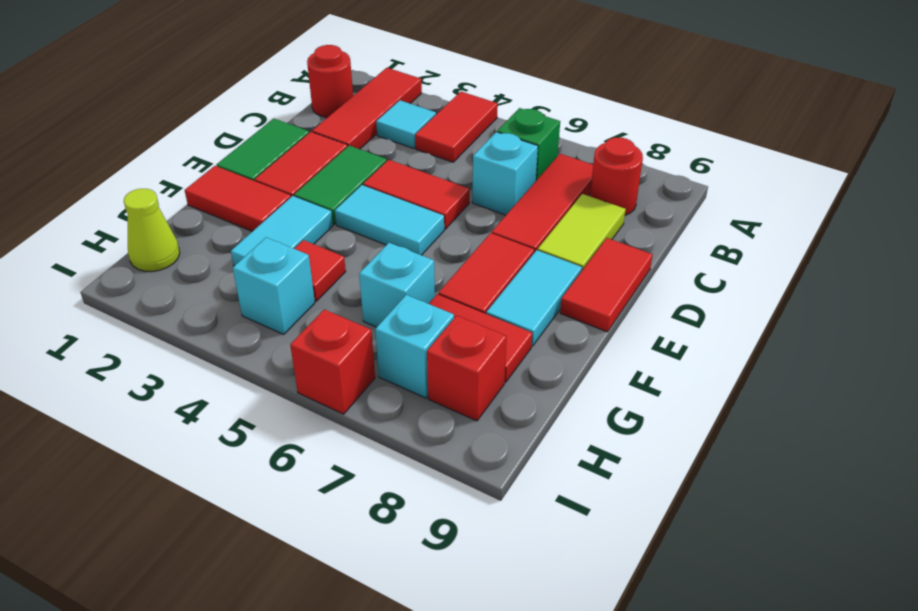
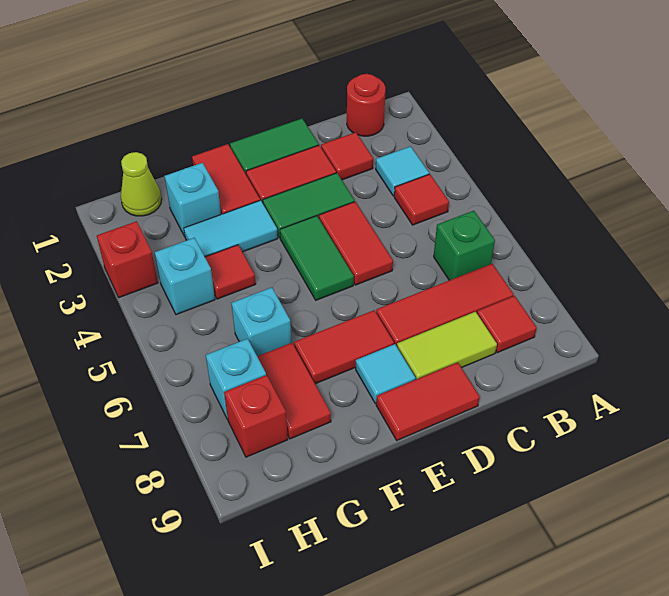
red tile A2:C2 level 1 -> red tile C2 level 1
red tile A4:B4 level 1 -> red tile B4 level 1
red round brick B8 level 1 -> red tile B8 level 1
cyan brick C6 level 1 -> cyan brick G2 level 1
cyan tile E4:E5 level 1 -> green tile E4:E5 level 1
cyan tile E8:F8 level 1 -> cyan tile E8 level 1
red brick I6 level 1 -> red brick I3 level 1

